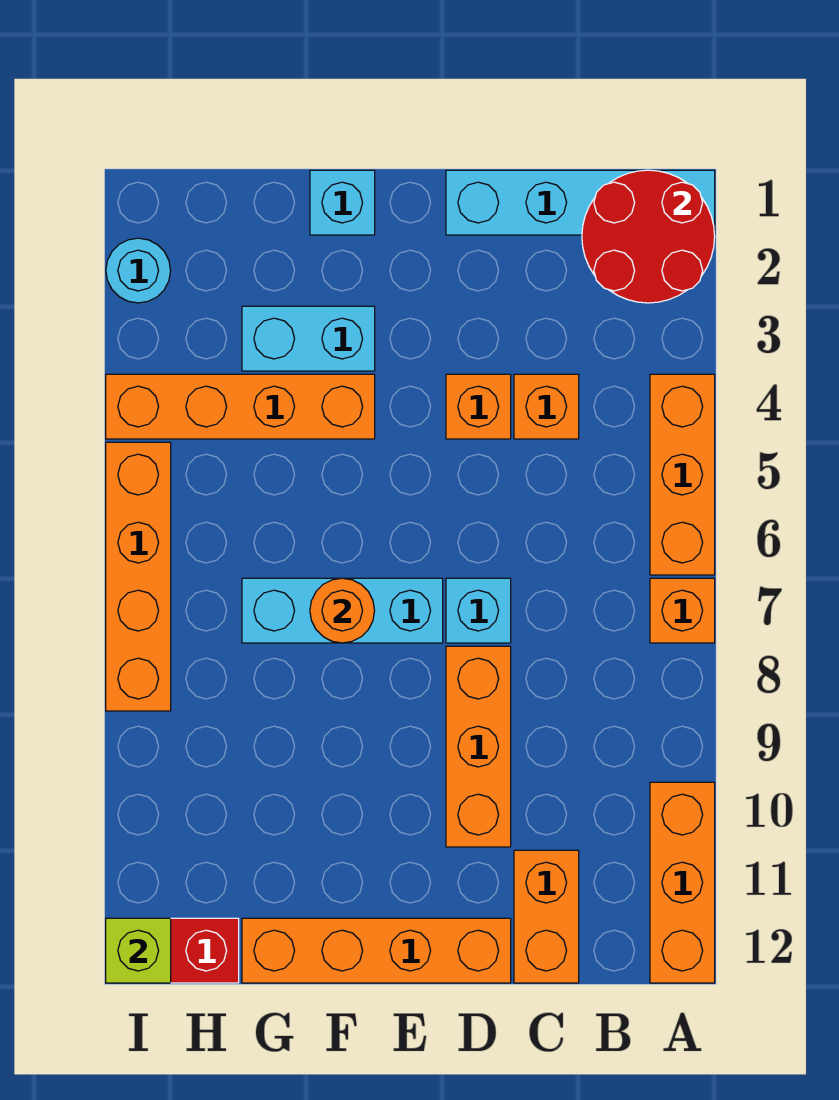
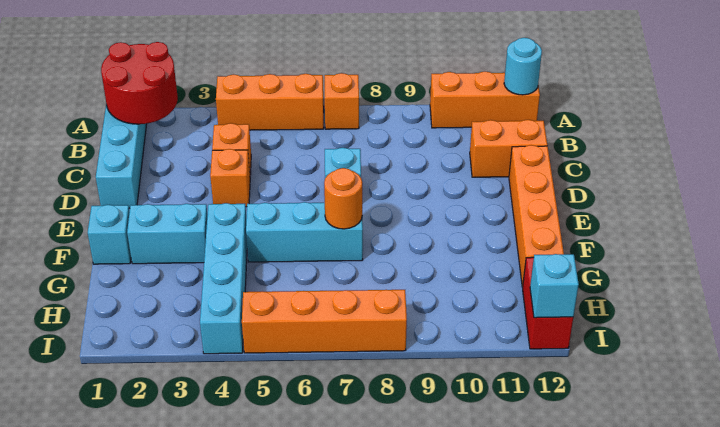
orange brick D8:D10 level 1 -> none
cyan brick E7:G7 level 1 -> cyan brick F5:F7 level 1
cyan brick F3:G3 level 1 -> cyan brick F2:F3 level 1
orange brick F4:I4 level 1 -> cyan brick F4:I4 level 1
cyan round brick I2 level 1 -> cyan round brick A12 level 2
lime brick I12 level 2 -> cyan brick I12 level 2

